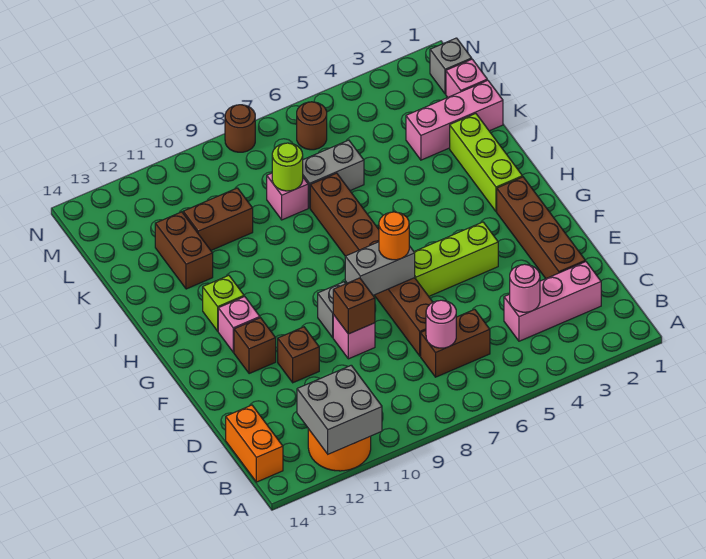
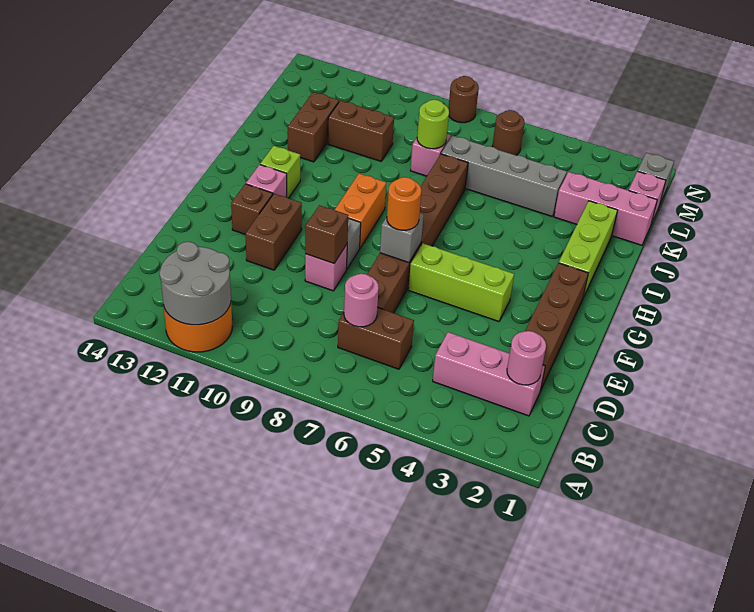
grey brick A11:B12 level 2 -> grey round brick A11:B12 level 2
orange brick B14:C14 level 1 -> orange brick G9:H9 level 1
pink round brick C4 level 2 -> pink round brick C2 level 2
brown brick E11 level 1 -> brown brick E11:F11 level 1
grey brick F7:F8 level 2 -> grey brick F7 level 2
grey brick K6:K7 level 1 -> grey brick K4:K7 level 1

